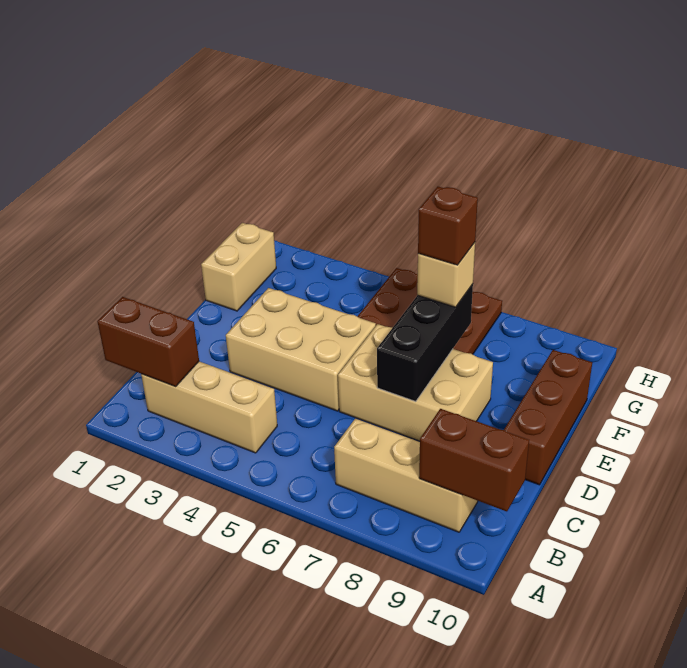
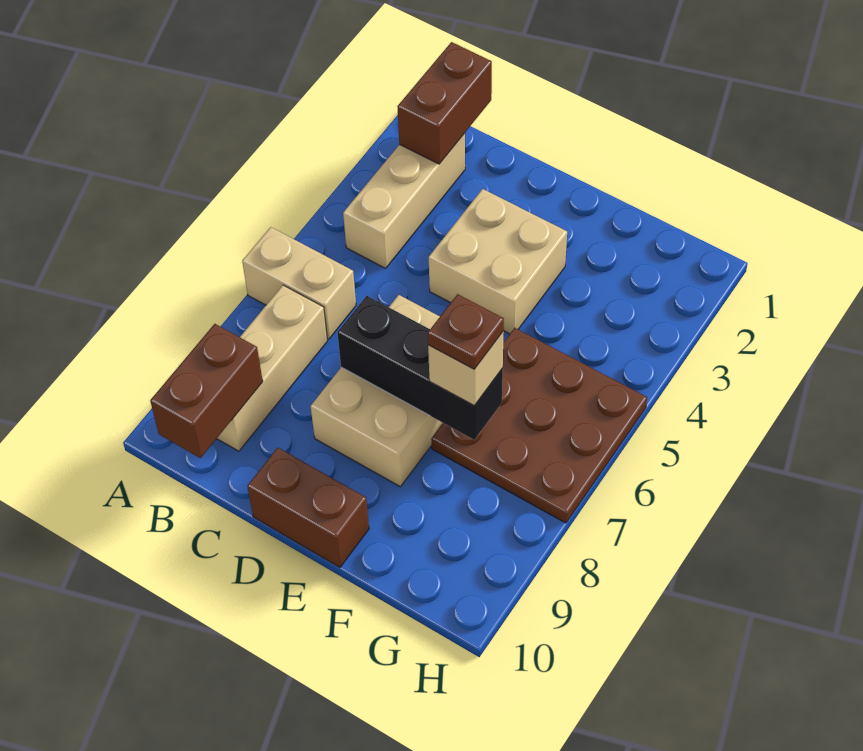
tan brick D3:E5 level 1 -> tan brick D3:E4 level 1
brown brick D10:F10 level 1 -> brown brick D10:E10 level 1
tan brick F1:G1 level 1 -> tan brick A6:B6 level 1
brown brick F7 level 4 -> brown plate F7 level 4

